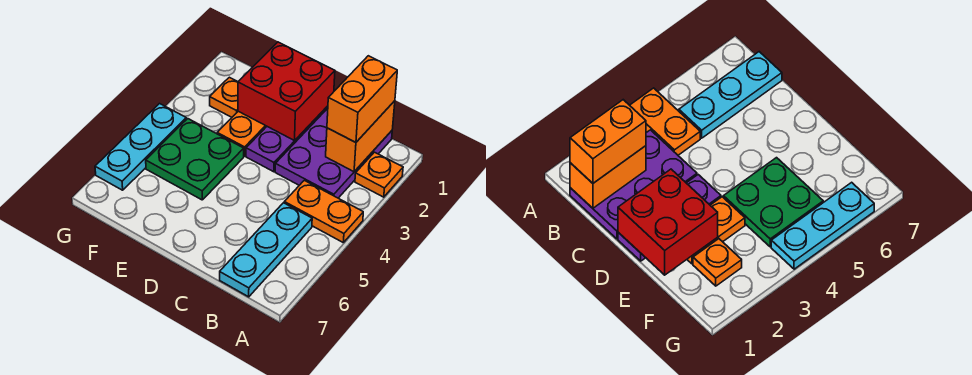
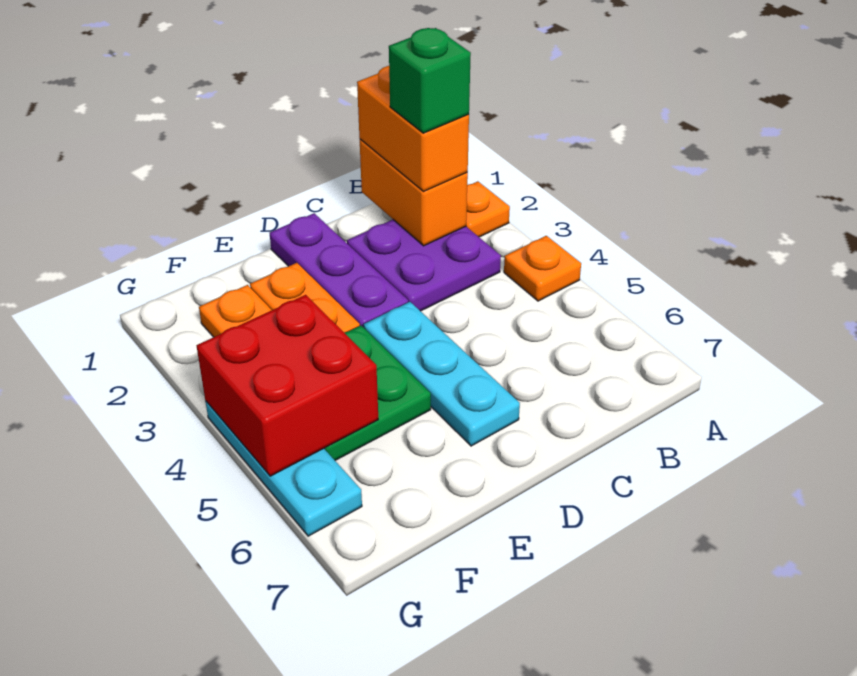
orange plate A4:B4 level 1 -> orange plate A4 level 1
purple plate B1:C3 level 1 -> purple plate B2:C3 level 1
none -> green brick B2 level 4
cyan plate B5:B7 level 1 -> cyan plate D4:D6 level 1
red brick D1:E2 level 2 -> red brick F4:G5 level 2

